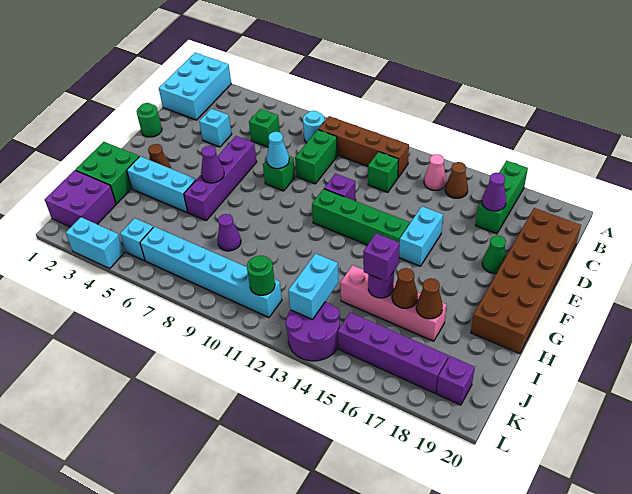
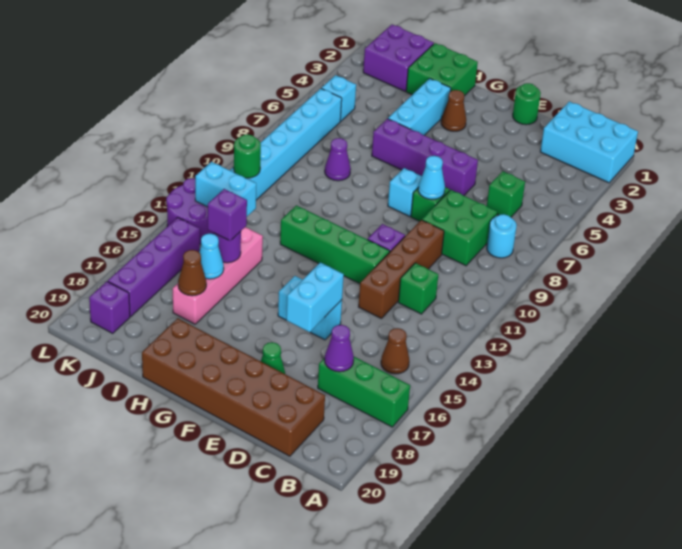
brown brick B9:B12 level 1 -> brown brick D10:D13 level 1
pink cone B14 level 1 -> none
green brick C9:D9 level 1 -> green brick C8:D9 level 1
cyan brick D4 level 1 -> cyan brick F8 level 1
green brick F11:F14 level 1 -> green brick E12:H12 level 1
purple cone G6 level 2 -> none
brown cone I16 level 2 -> cyan cone I16 level 2
cyan brick L3:L4 level 1 -> cyan brick E15:E16 level 2

